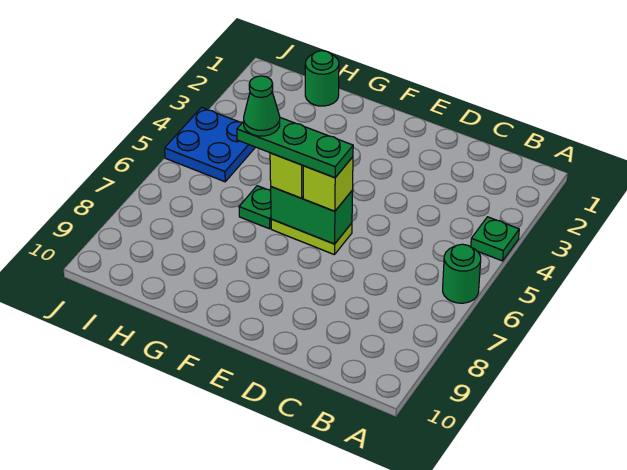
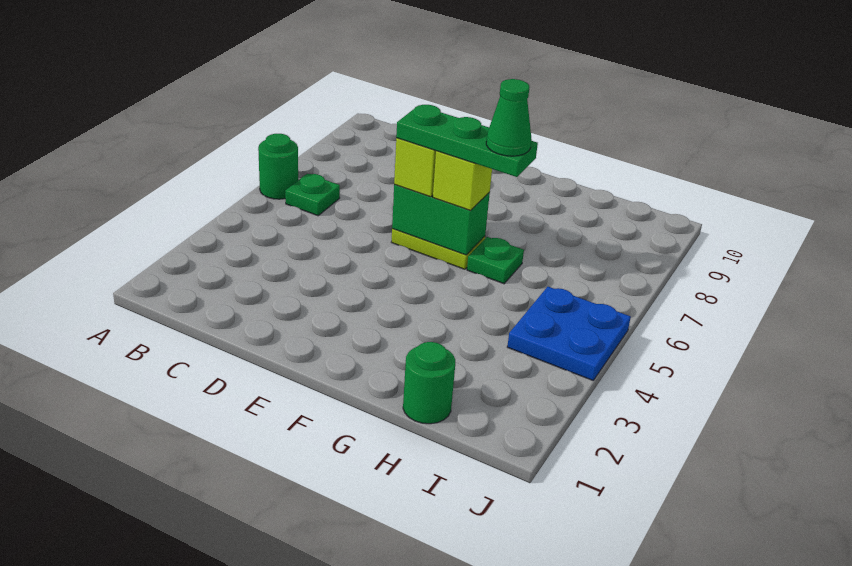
green plate A4 level 1 -> green plate B6 level 1

